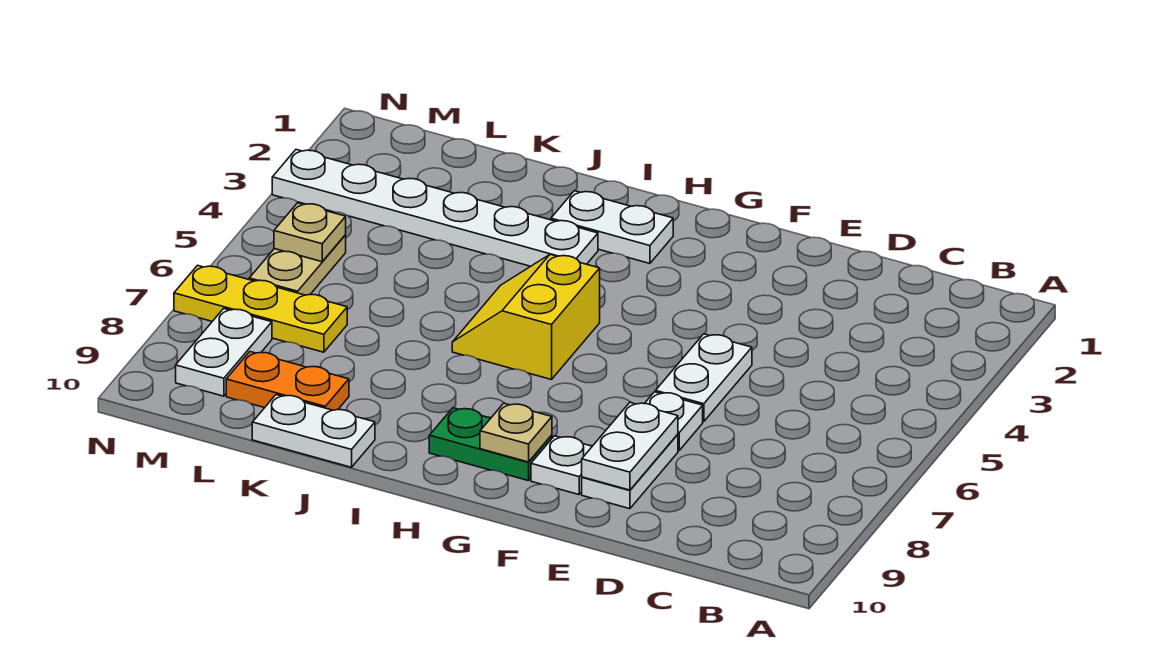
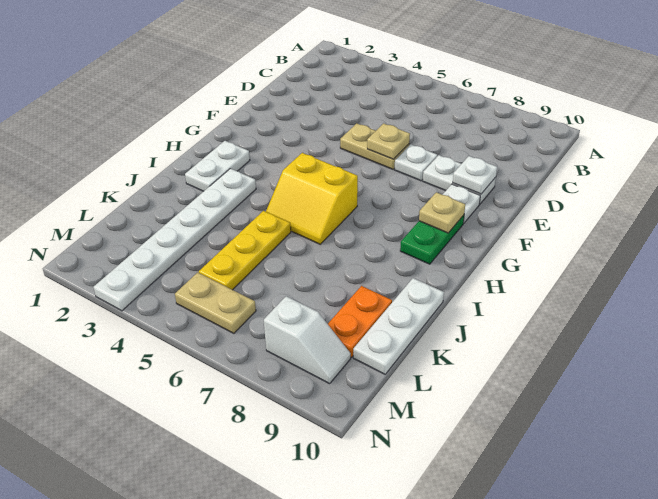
white plate E5:E6 level 1 -> tan plate E5:E6 level 1
white plate E8:E9 level 2 -> white plate E9 level 2
white plate J10:K10 level 1 -> white plate J10:L10 level 1
yellow plate L7:N7 level 1 -> yellow plate J5:L5 level 1
tan plate M5 level 2 -> tan plate E6 level 2
white plate M8:M9 level 1 -> white slope M8:M9 level 1 top 8

